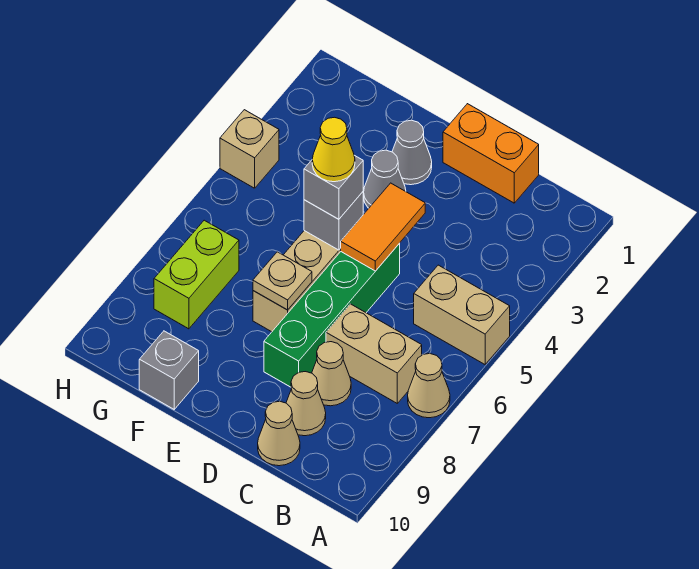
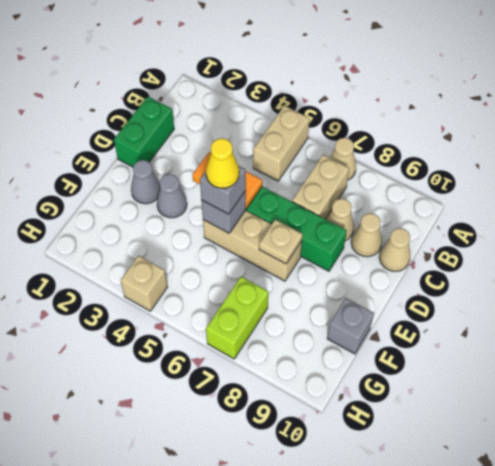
orange brick C1:D1 level 1 -> green brick C1:D1 level 1
lime brick G7:G8 level 1 -> lime brick G7:H7 level 1

